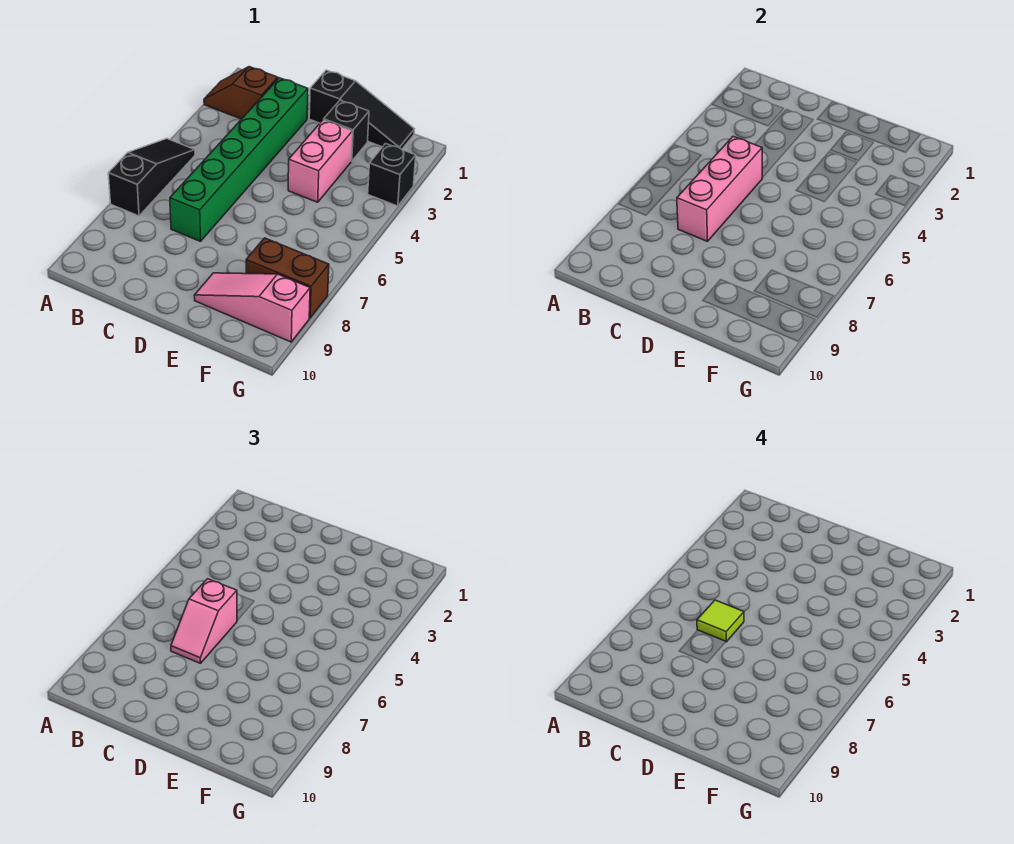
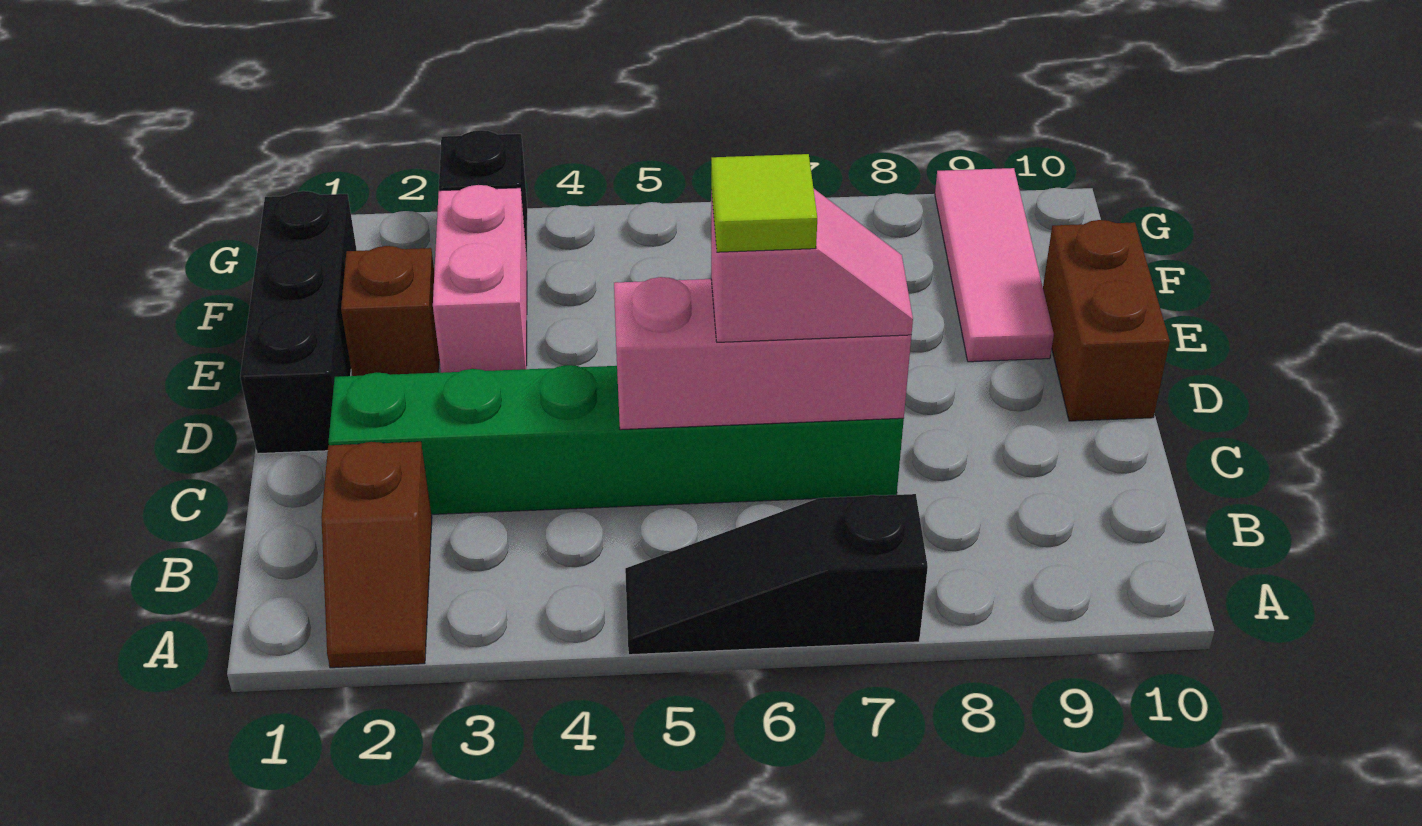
black slope D1:F1 level 1 top D -> black brick D1:F1 level 1
black brick E2 level 1 -> brown brick E2 level 1
pink brick E3:E4 level 1 -> pink brick E3:F3 level 1
pink slope E9:G9 level 1 top G -> pink tile E9:G9 level 1
brown brick F8:G8 level 1 -> brown brick D10:E10 level 1

